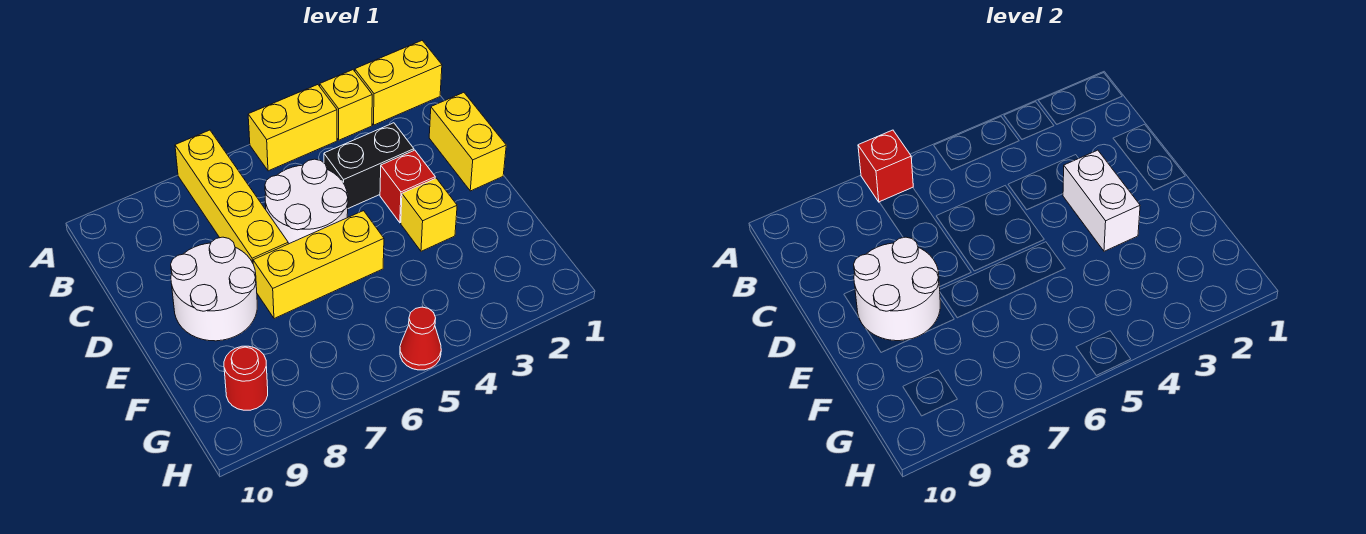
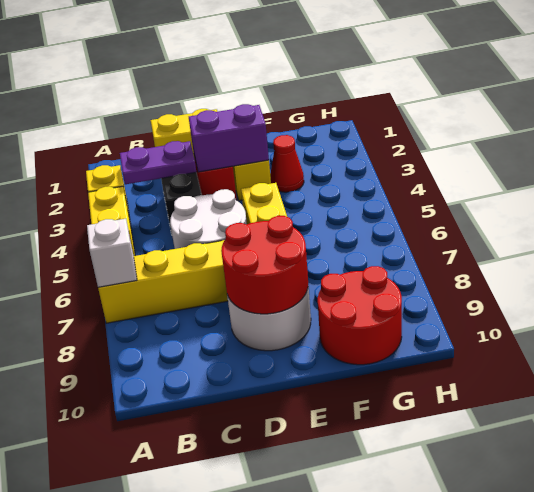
yellow brick A1:A2 level 1 -> none
red brick A7 level 2 -> white brick A7 level 2
none -> purple plate B3:C3 level 2
white brick D3:E3 level 2 -> purple brick D3:E3 level 2
white round brick D8:E9 level 2 -> red round brick D8:E9 level 2
red round brick G9 level 1 -> red round brick F9:G10 level 1
red cone H5 level 1 -> red cone F3 level 1

